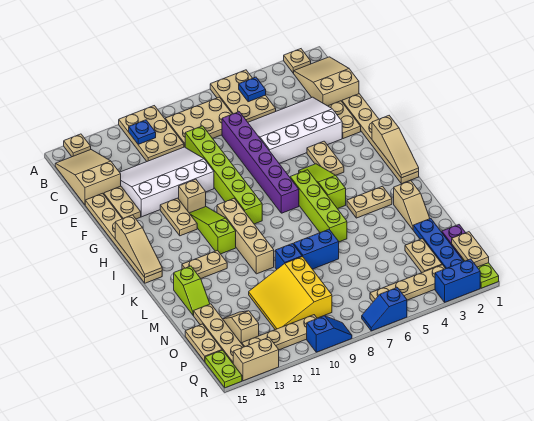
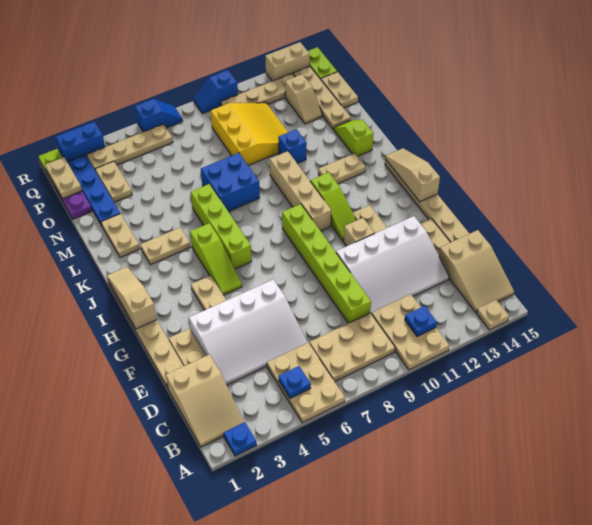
tan plate A2 level 1 -> blue plate A2 level 1
purple brick D7:I7 level 1 -> none
tan slope L2:M2 level 1 top L -> tan plate L2:M2 level 1
blue brick M7:M8 level 1 -> blue brick L7:M8 level 1
blue brick M9 level 1 -> blue brick M11 level 1

